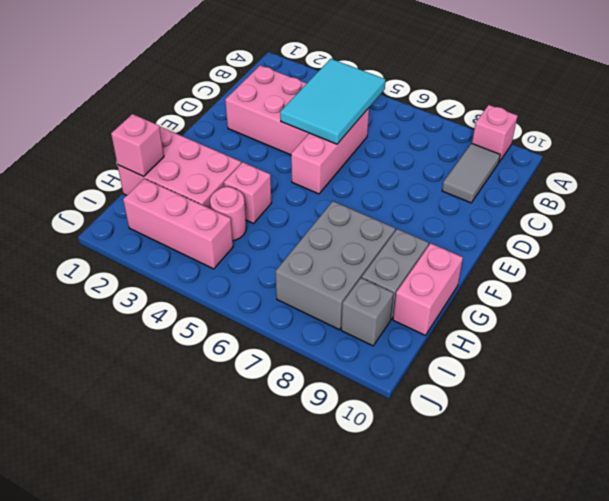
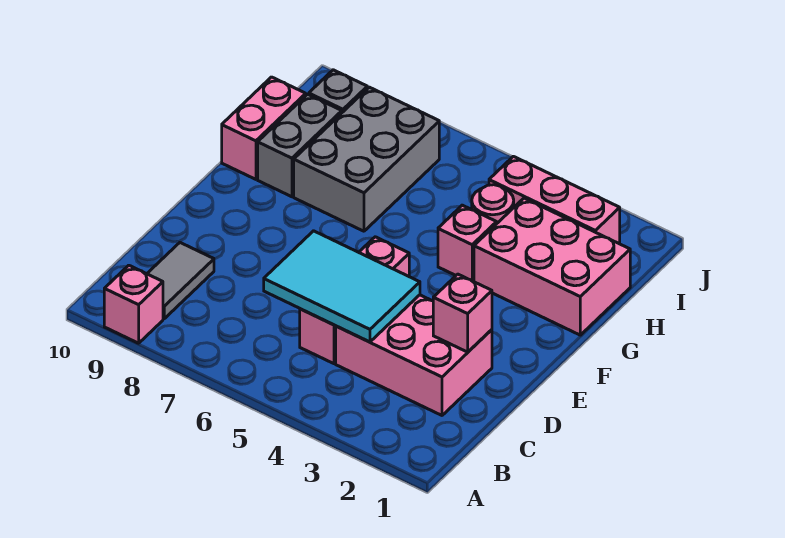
cyan tile B4:D5 level 2 -> cyan tile C4:D6 level 2
pink brick H1 level 2 -> pink brick D2 level 2

